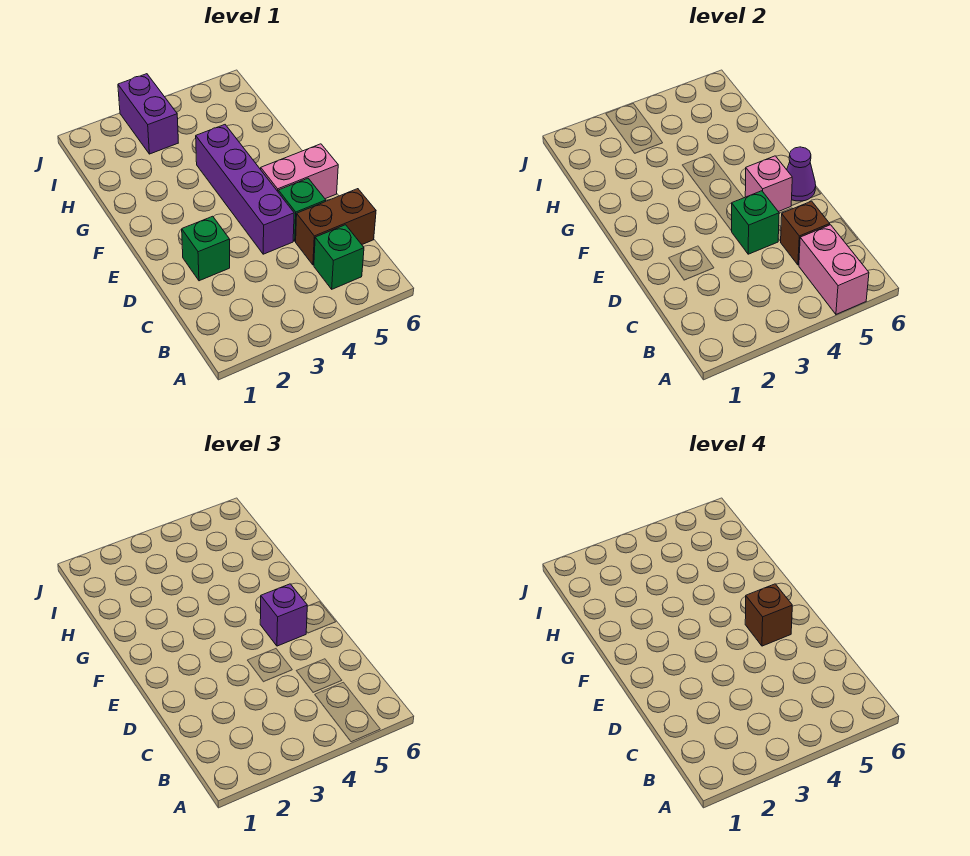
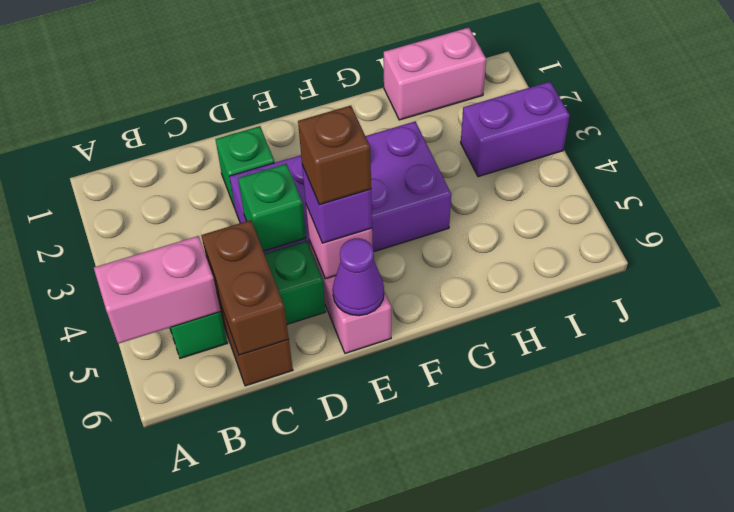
brown brick C5 level 2 -> brown brick C5:C6 level 2
purple brick D4:G4 level 1 -> purple brick D3:G4 level 1
none -> pink brick H1:I1 level 1

